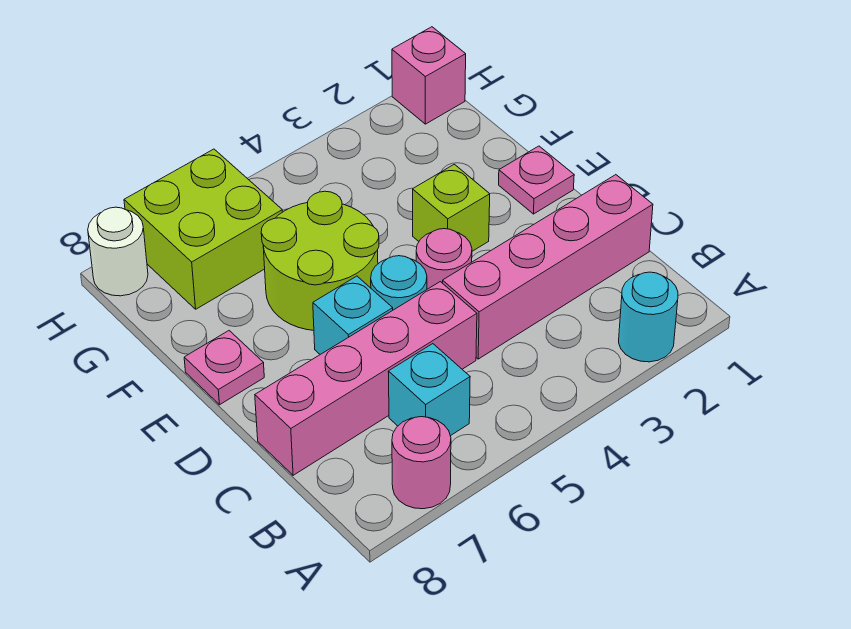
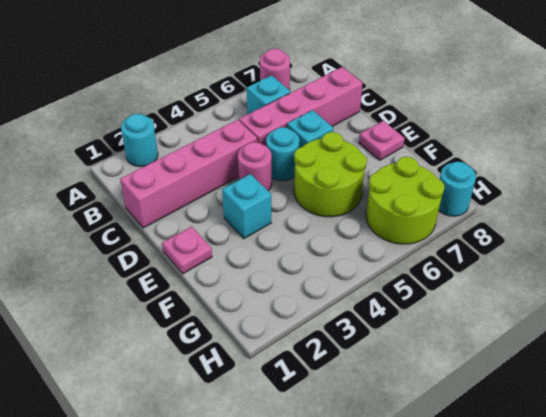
lime brick E3 level 1 -> cyan brick E3 level 1
lime brick G6:H7 level 1 -> lime round brick G6:H7 level 1
pink brick H1 level 1 -> none
white round brick H8 level 1 -> cyan round brick H8 level 1

